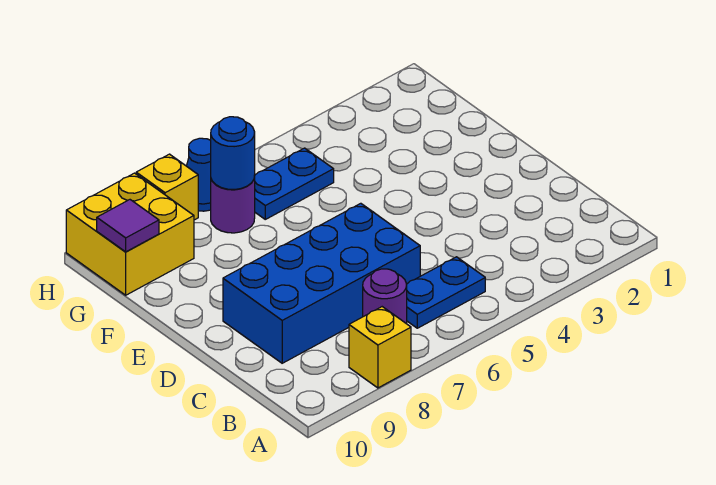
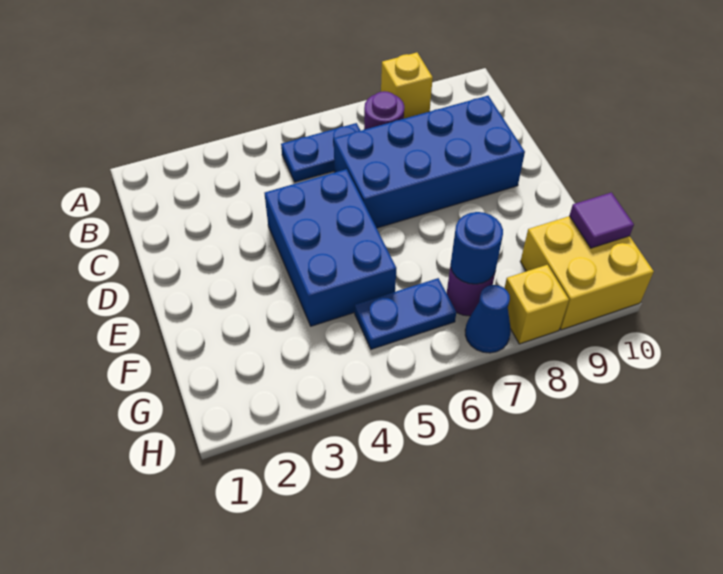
none -> blue brick D4:F5 level 1

